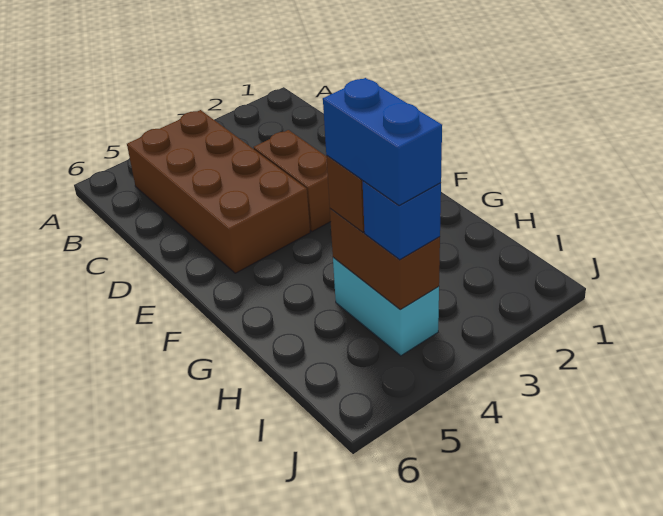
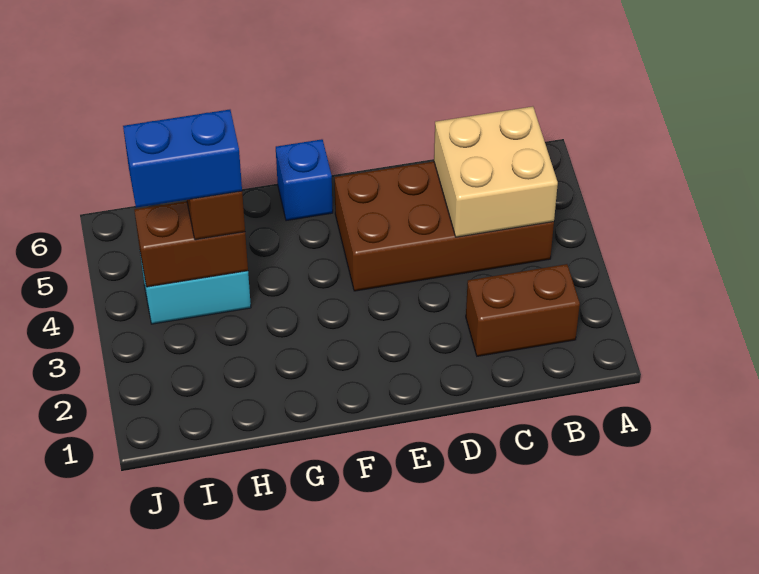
none -> tan brick B4:C5 level 2
brown brick D3:E3 level 1 -> brown brick B2:C2 level 1
blue brick I4 level 3 -> blue brick F6 level 1

